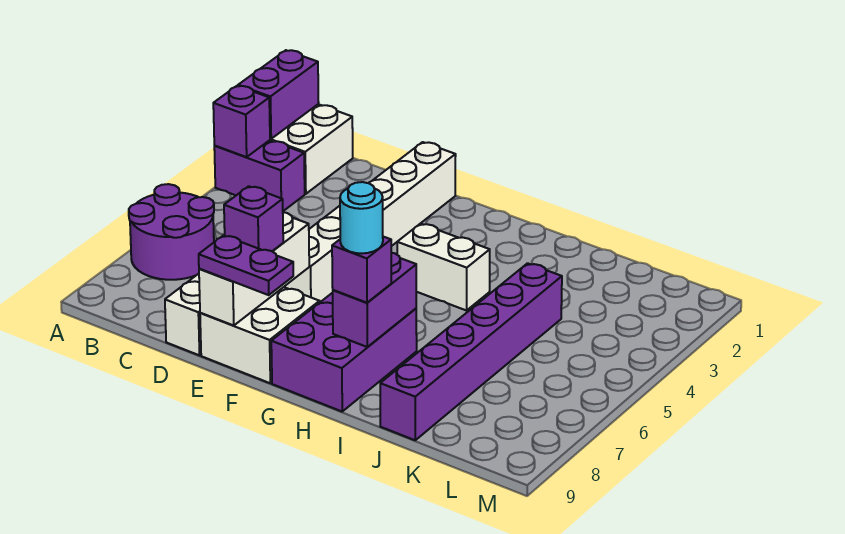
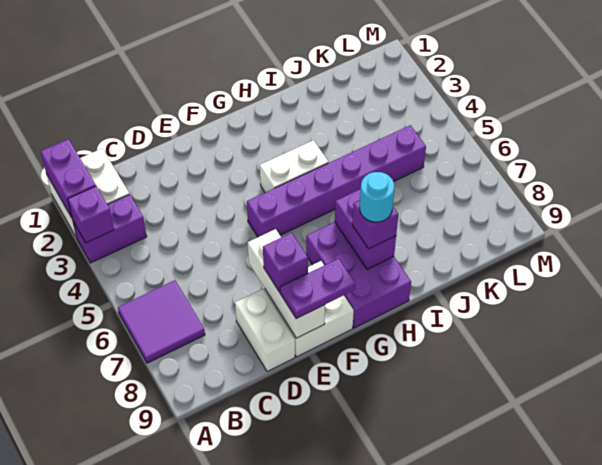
purple round brick A6:B7 level 1 -> purple tile A6:B7 level 1
white brick E1:E6 level 1 -> none
purple brick J4:J9 level 1 -> purple brick F5:K5 level 1

